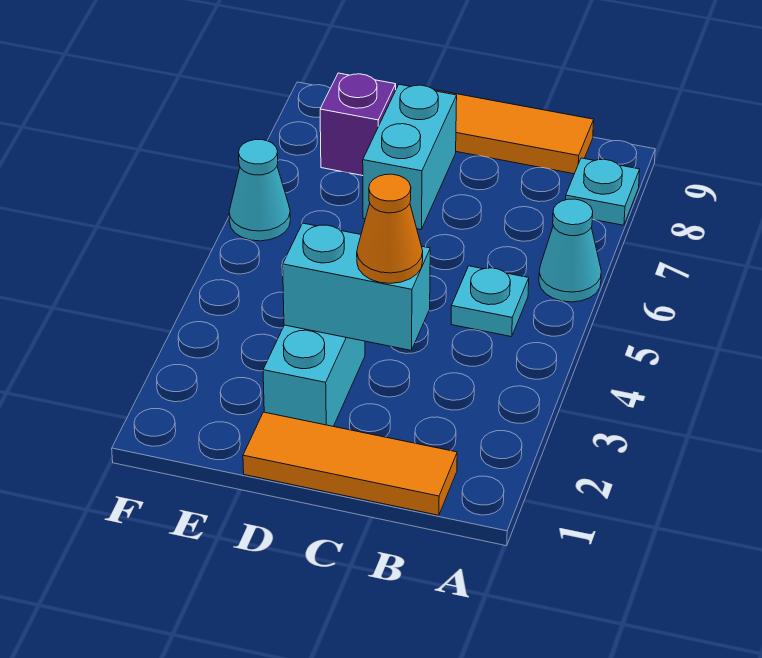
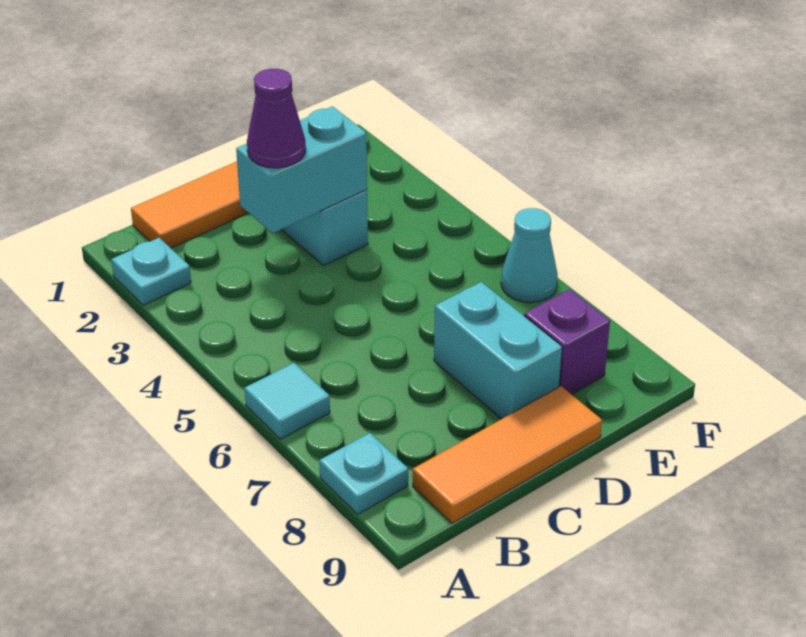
cyan cone A6 level 1 -> cyan tile A6 level 1
cyan plate B5 level 1 -> cyan plate A2 level 1
orange cone C3 level 3 -> purple cone C3 level 3

